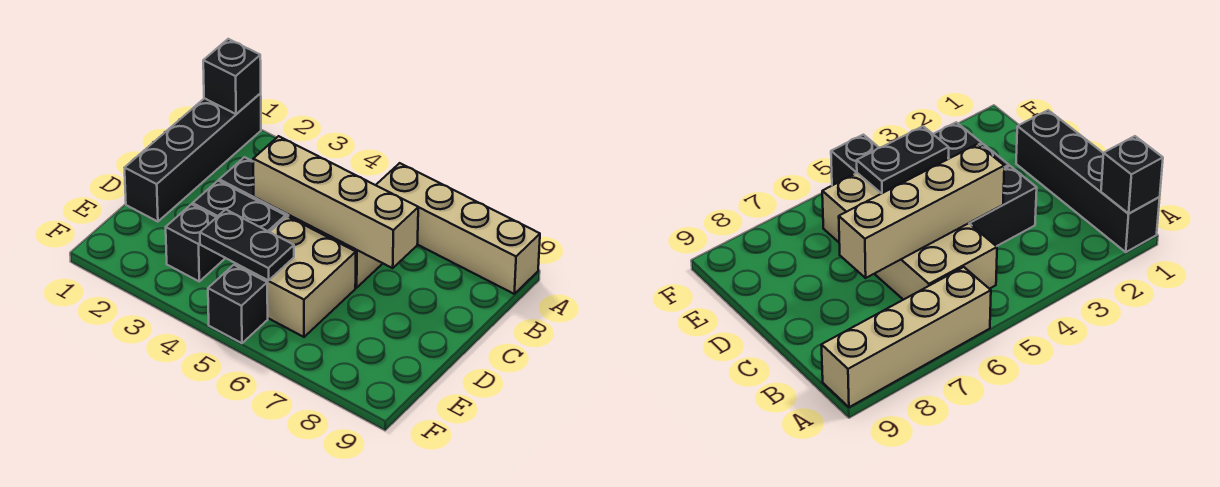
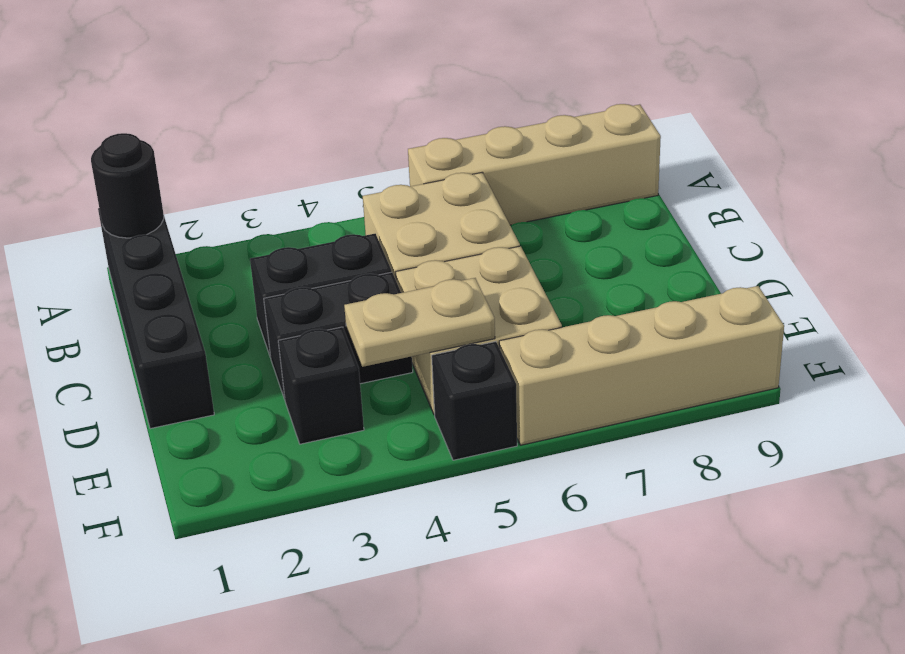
black brick A1 level 2 -> black round brick A1 level 2
tan brick C4:C7 level 2 -> tan brick F6:F9 level 1
black plate E4:E5 level 2 -> tan plate E4:E5 level 2

